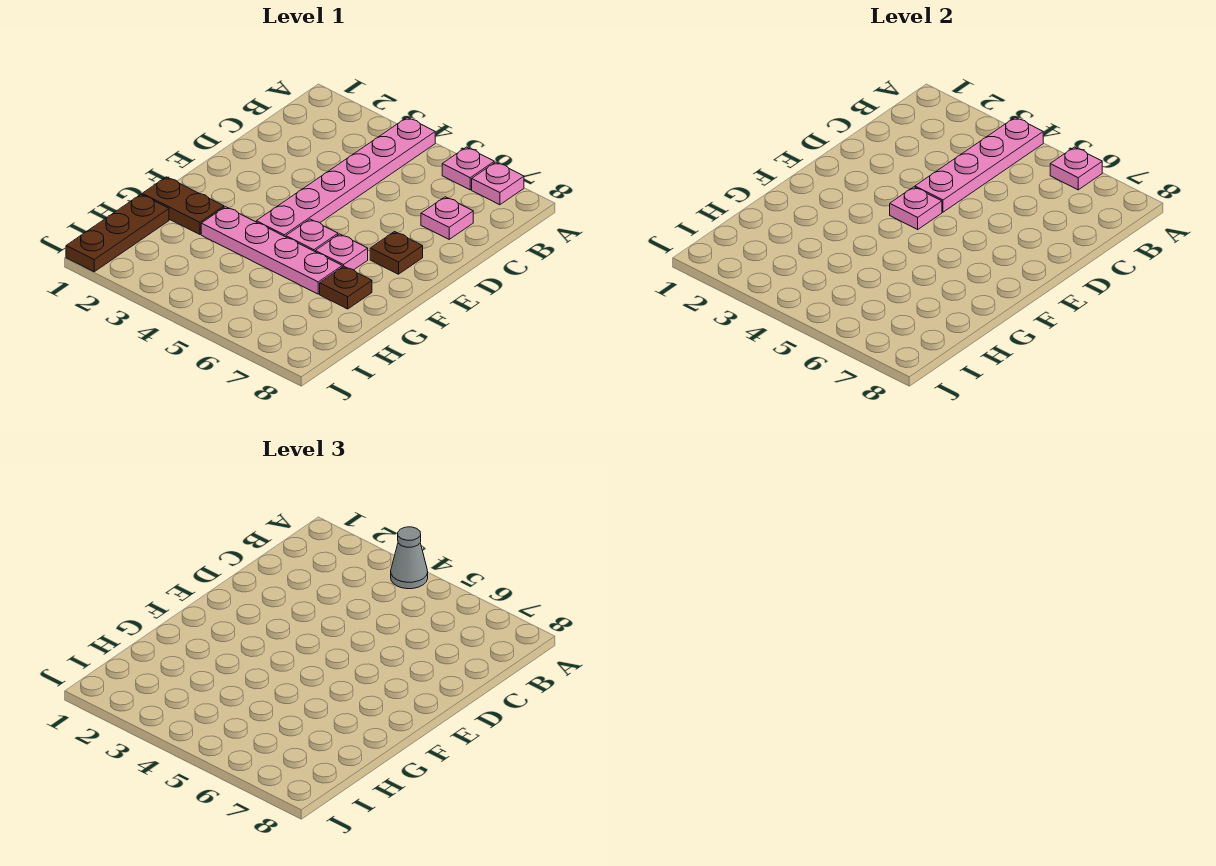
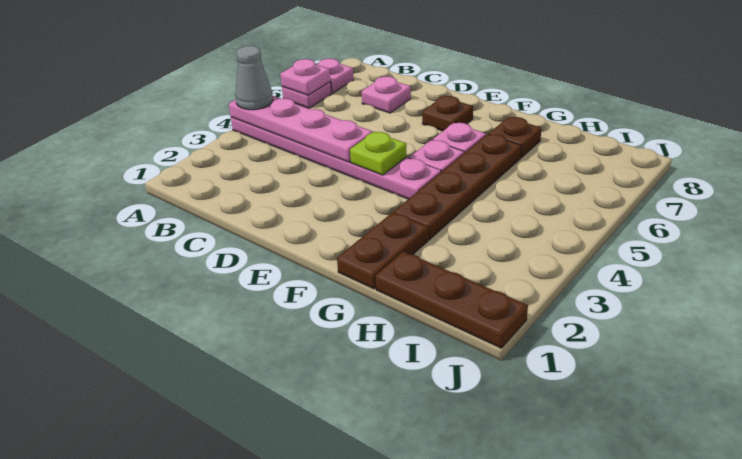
pink plate E4 level 2 -> lime plate E4 level 2
pink plate G3:G6 level 1 -> brown plate G3:G6 level 1

